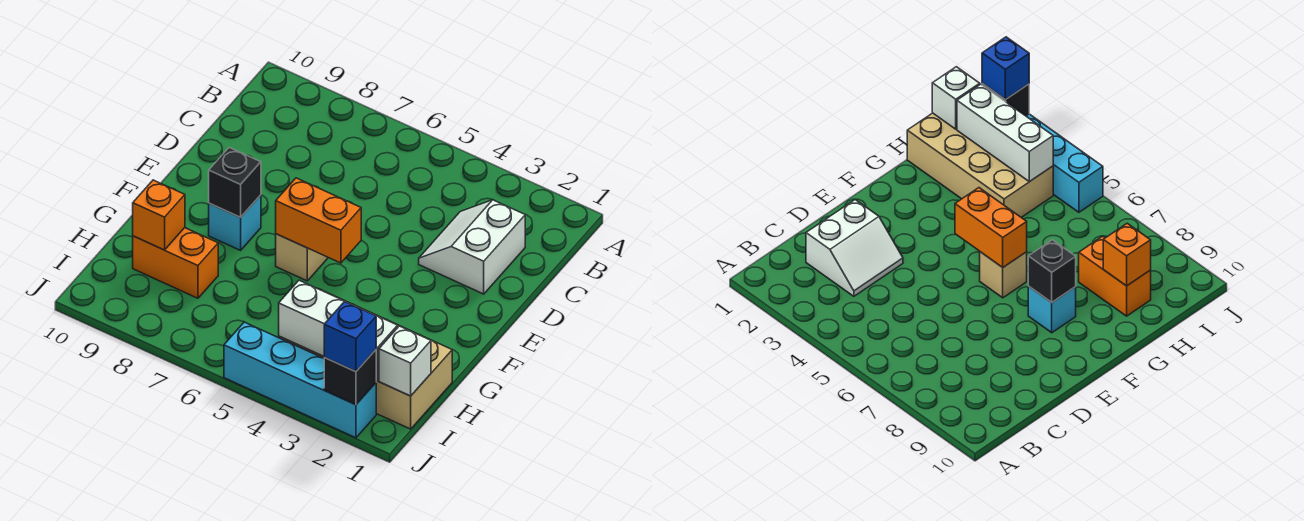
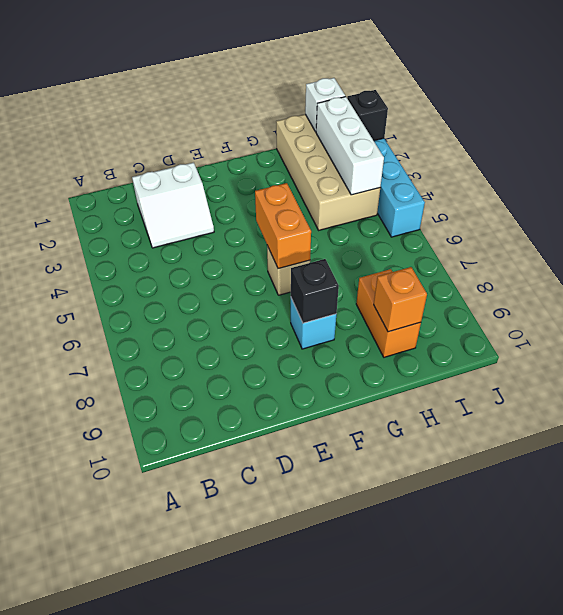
blue brick J2 level 3 -> none

